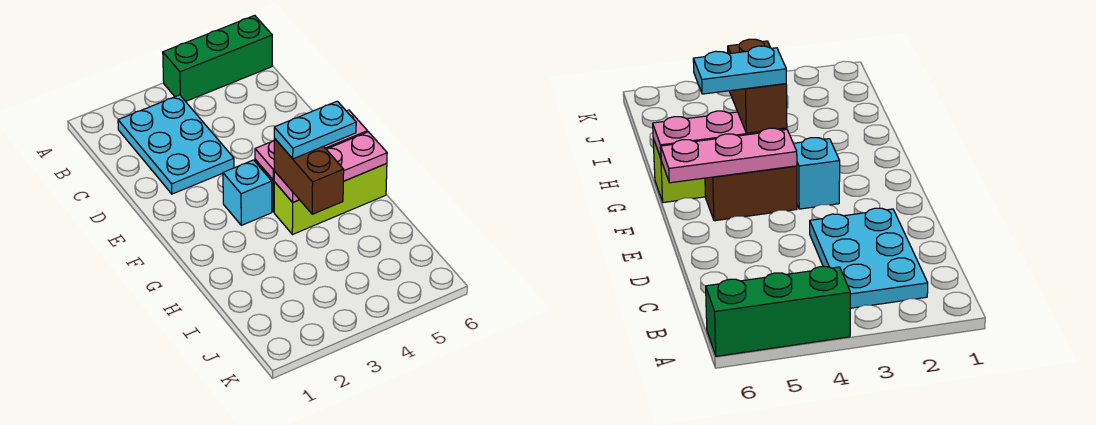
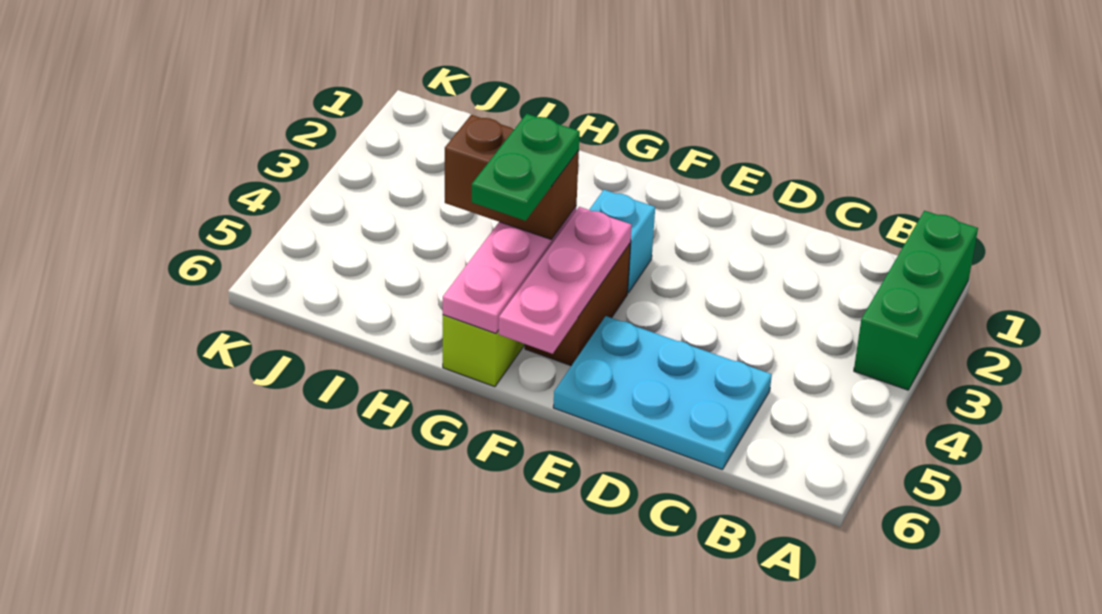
green brick A4:A6 level 1 -> green brick A1:A3 level 1
cyan plate B2:D3 level 1 -> cyan plate C5:E6 level 1
cyan plate G4:G5 level 4 -> green plate G4:G5 level 4

